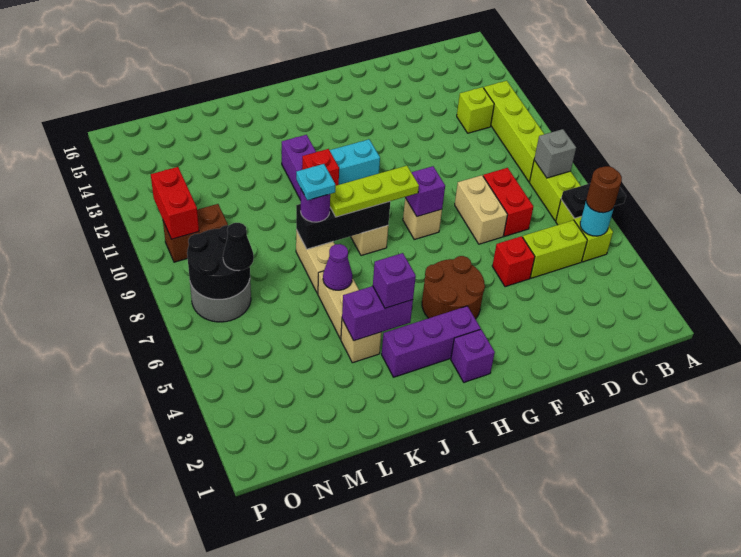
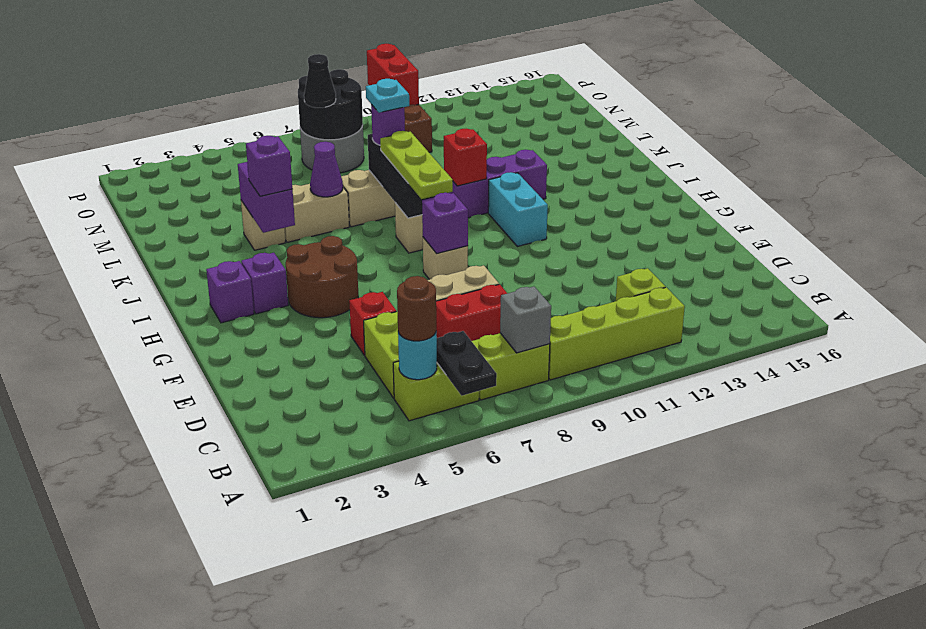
purple brick H3:J3 level 1 -> purple brick H3 level 1
red brick O10:O11 level 2 -> red brick O10:P10 level 2

